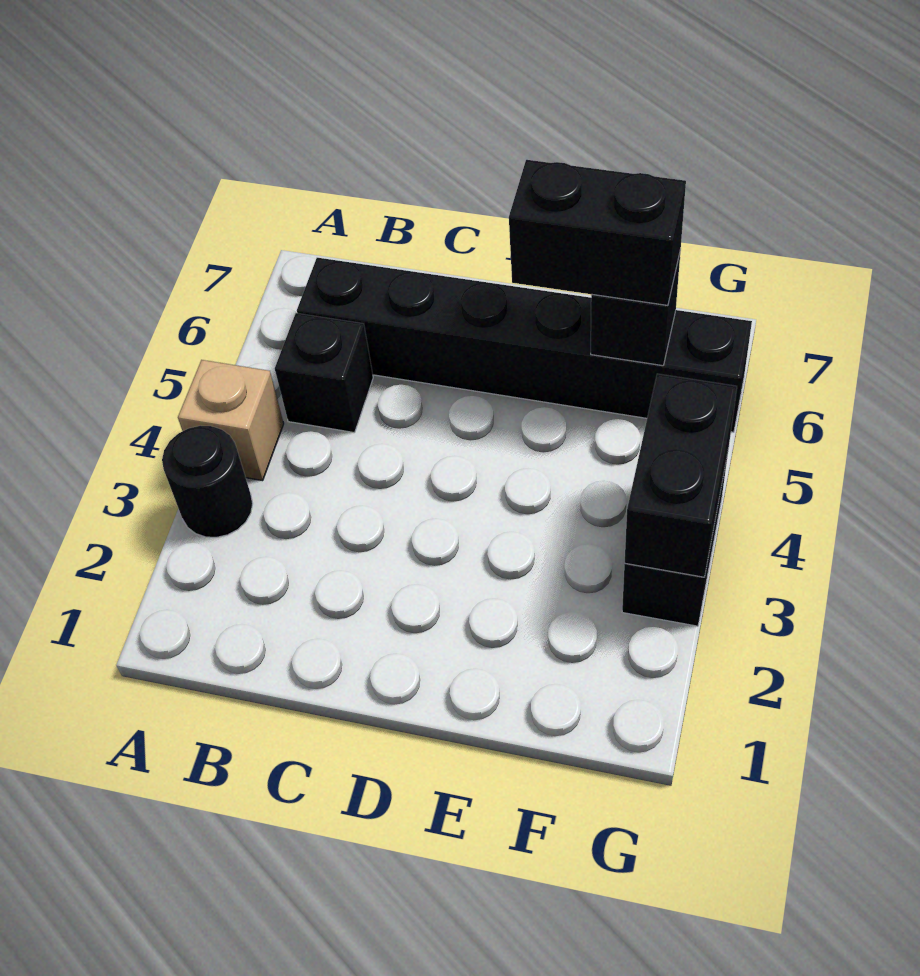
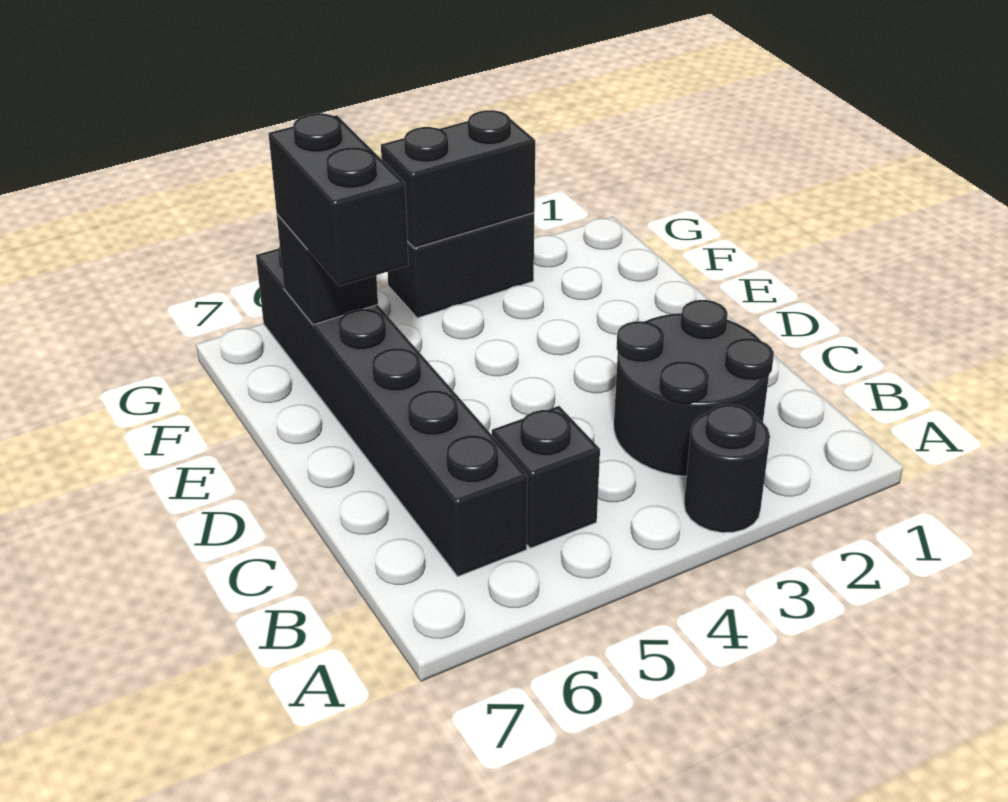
tan brick A4 level 1 -> none
none -> black round brick B2:C3 level 1

